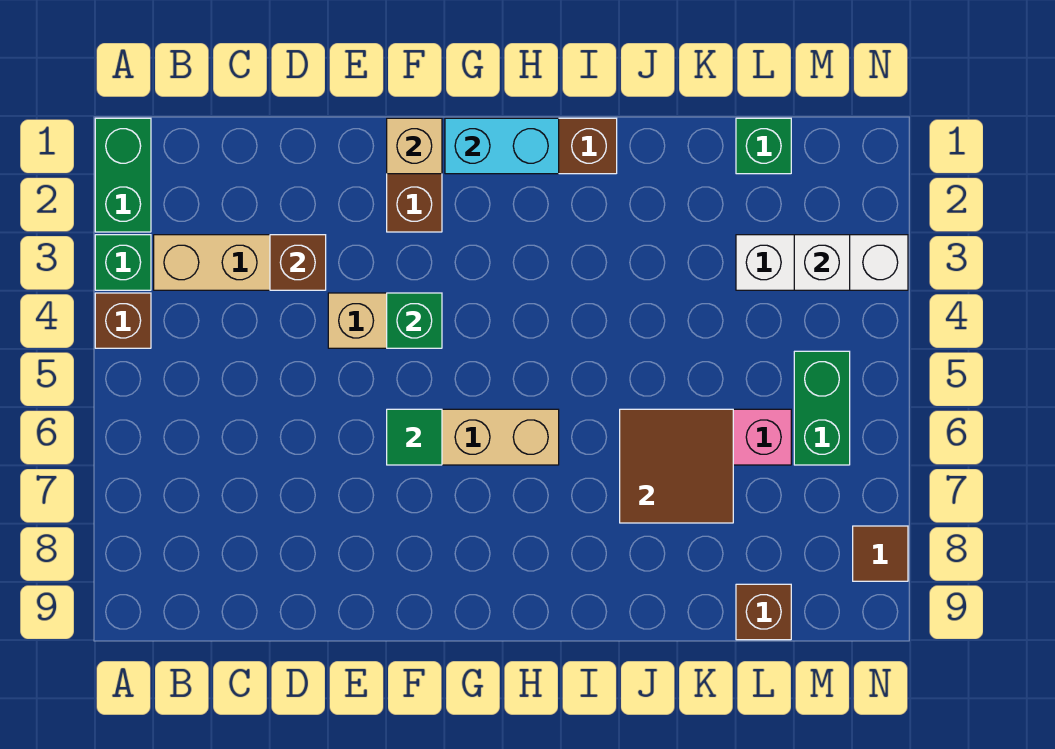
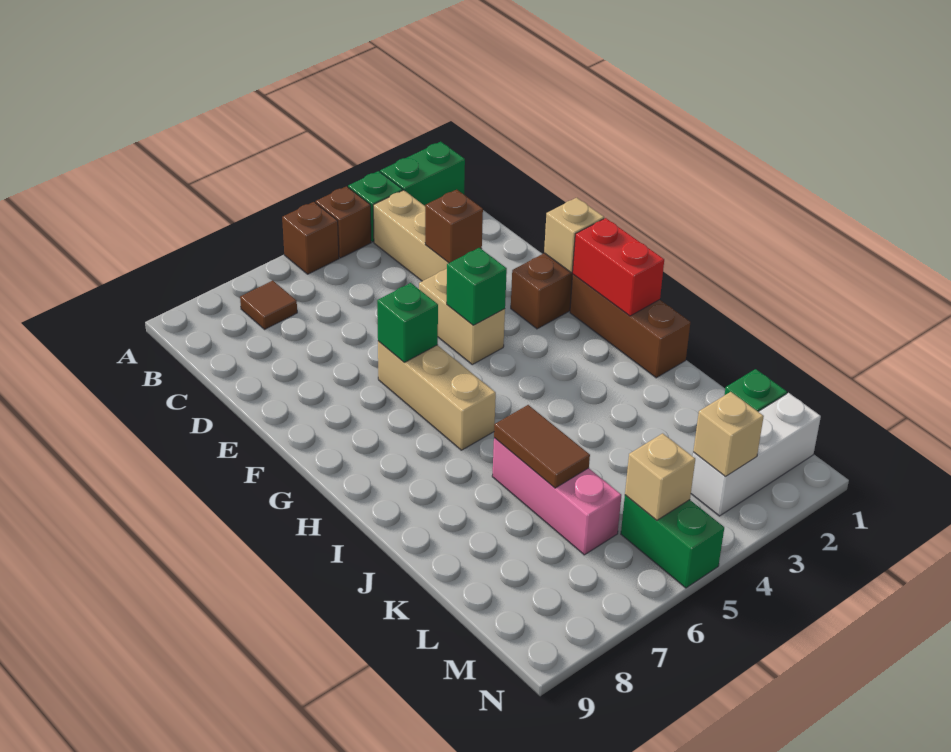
green tile F6 level 2 -> green brick F6 level 2
cyan brick G1:H1 level 2 -> red brick G1:H1 level 2
brown tile J6:K7 level 2 -> brown tile J6:K6 level 2
white brick L3:N3 level 1 -> white brick M1:M3 level 1
brown brick L9 level 1 -> brown brick A5 level 1
white brick M3 level 2 -> tan brick M3 level 2
green brick M5:M6 level 1 -> green brick M5:N5 level 1
none -> tan brick M5 level 2
brown tile N8 level 1 -> brown tile B7 level 1

